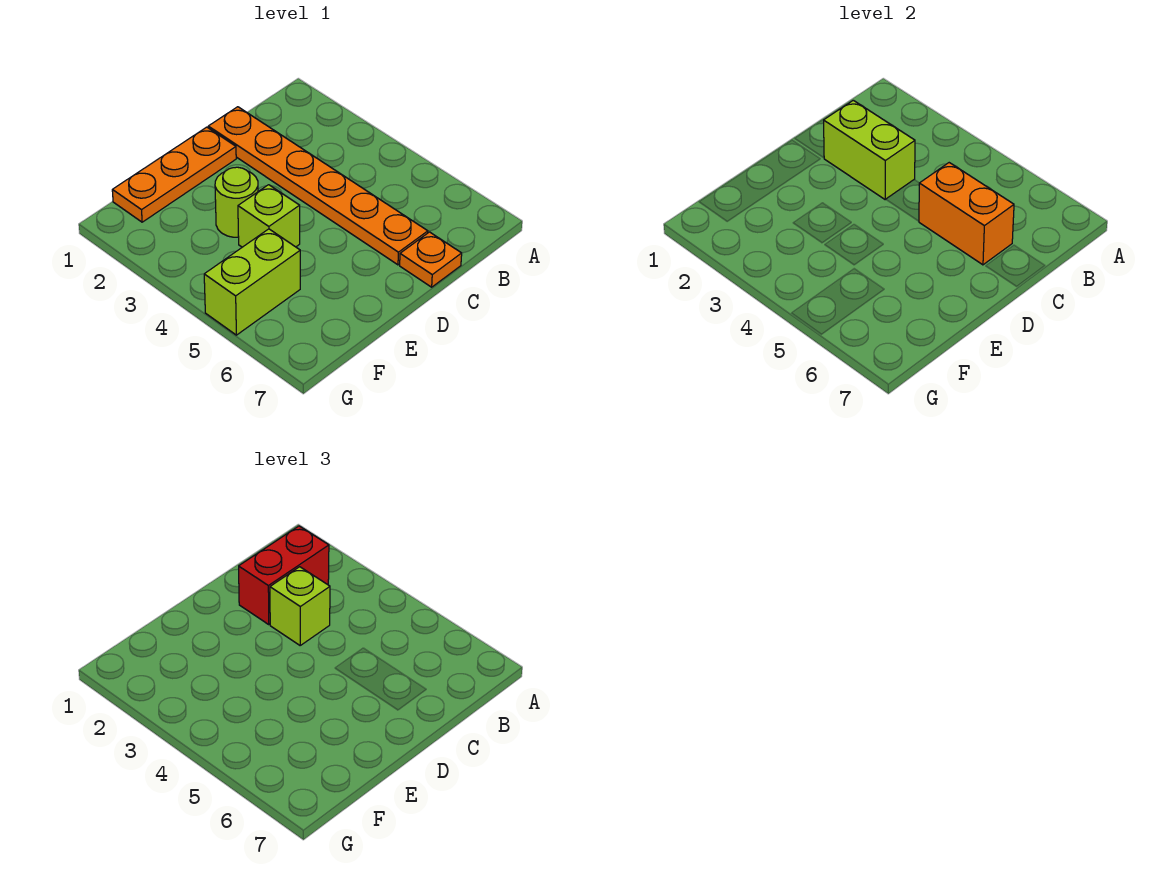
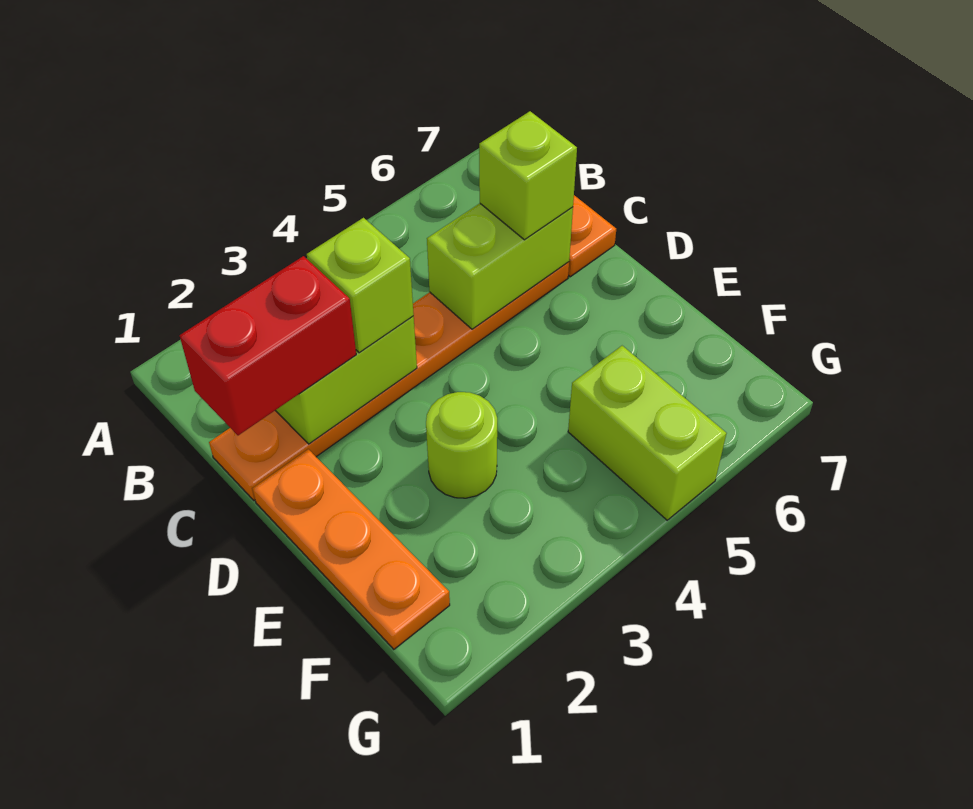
red brick B2:C2 level 3 -> red brick C1:C2 level 3
orange brick C5:C6 level 2 -> lime brick C5:C6 level 2
lime brick E4 level 1 -> lime brick C6 level 3

